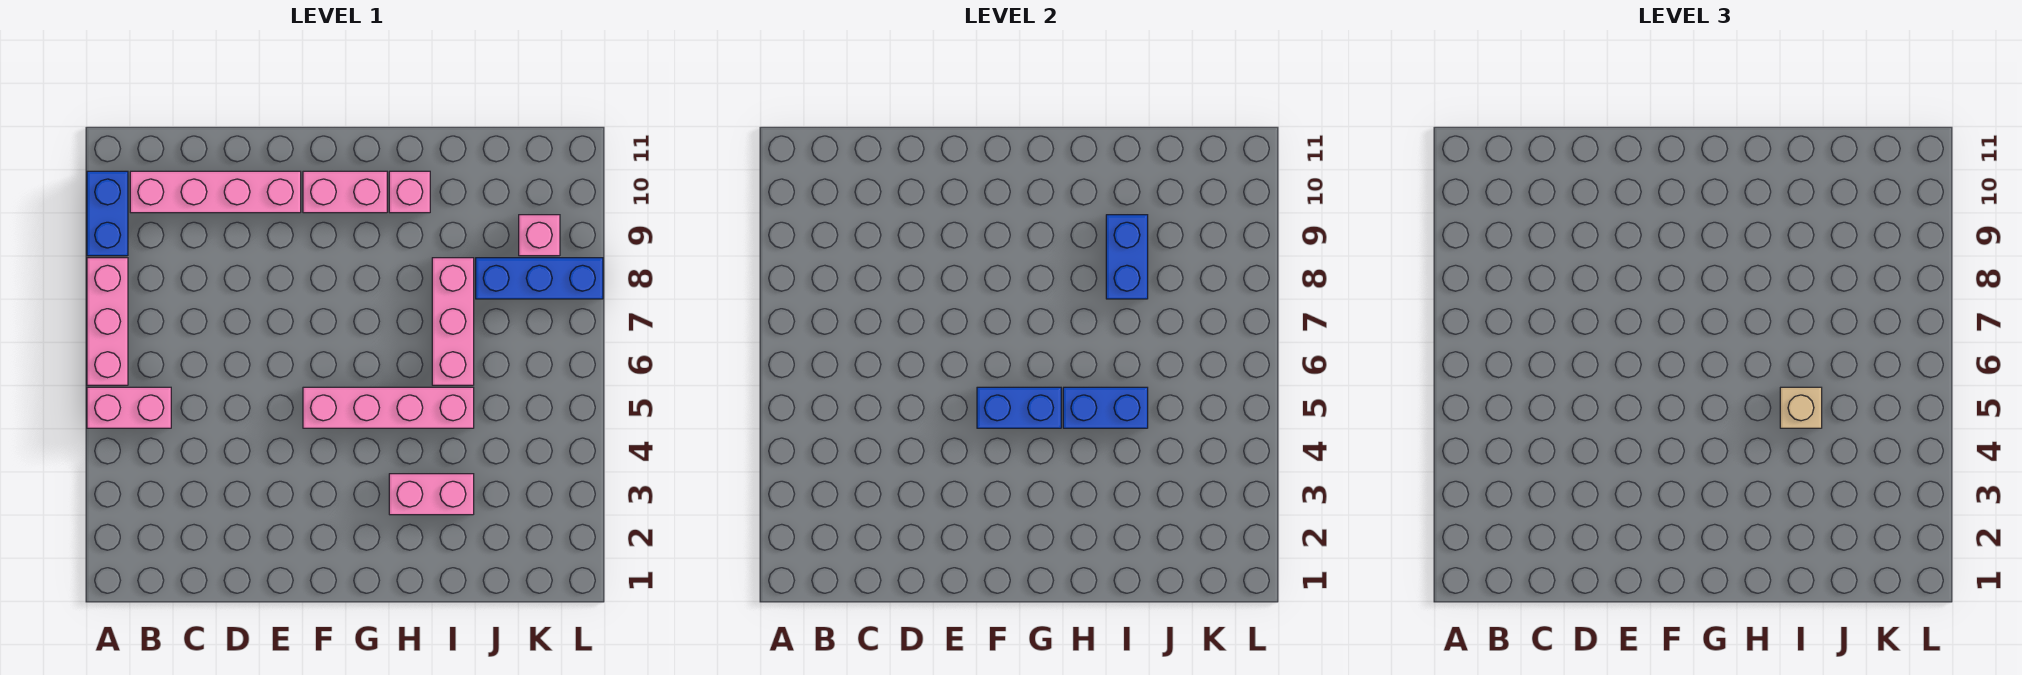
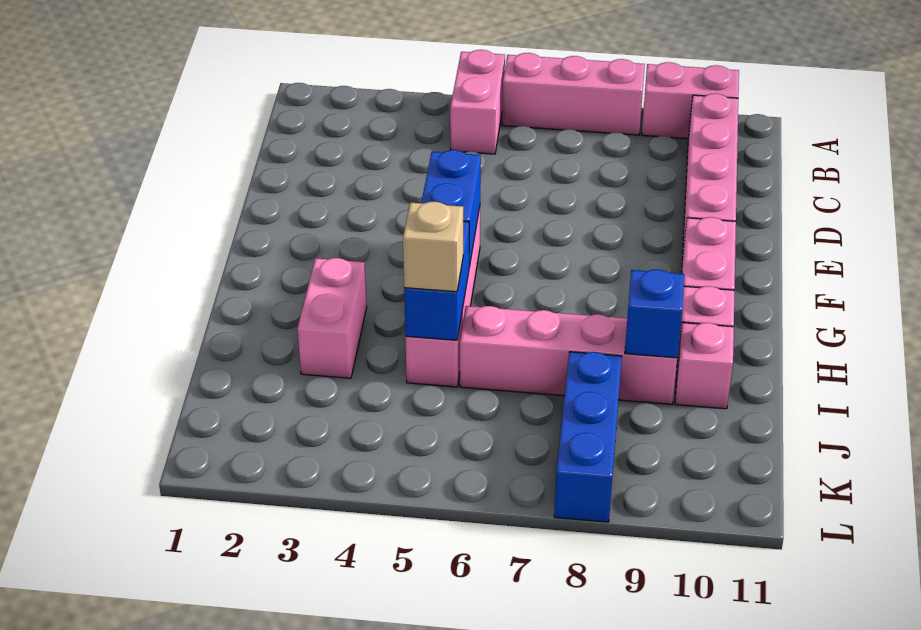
blue brick A9:A10 level 1 -> pink brick A9:A10 level 1
pink brick I6:I8 level 1 -> pink brick I6:I9 level 1
blue brick I8:I9 level 2 -> blue brick I9 level 2
pink brick K9 level 1 -> pink brick I10 level 1

